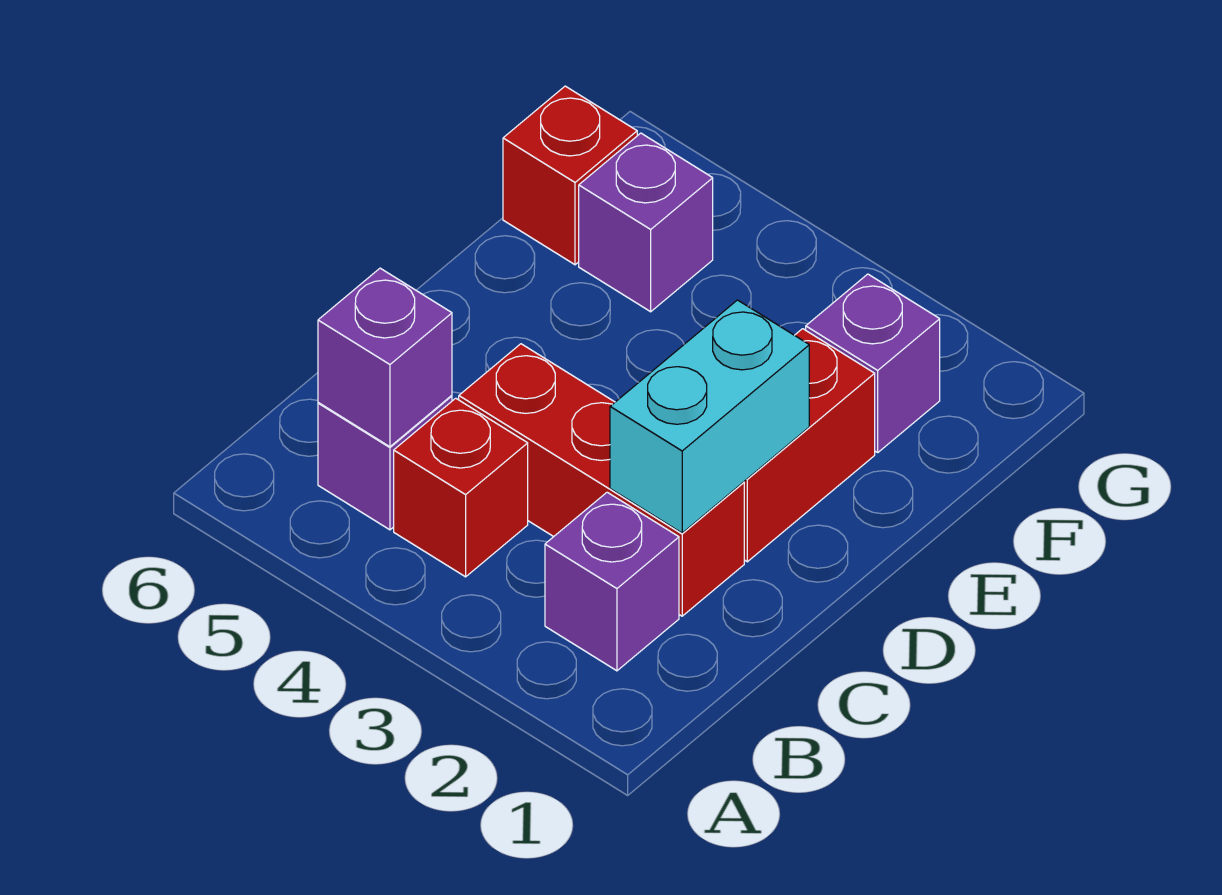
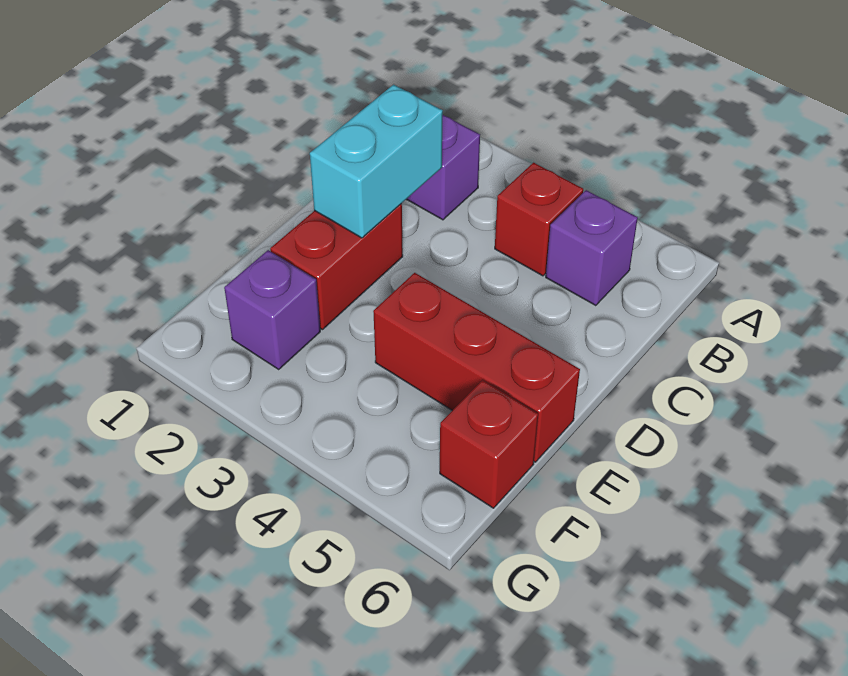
purple brick B5 level 2 -> none
red brick C2:C4 level 1 -> red brick E4:E6 level 1
purple brick F5 level 1 -> none

